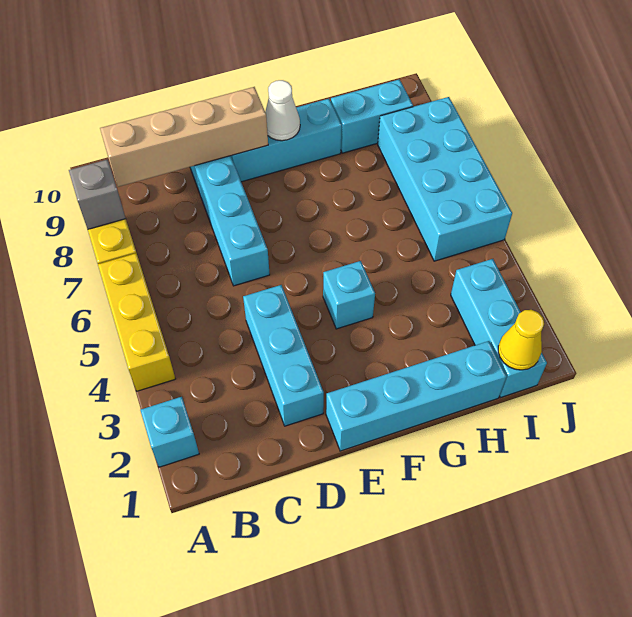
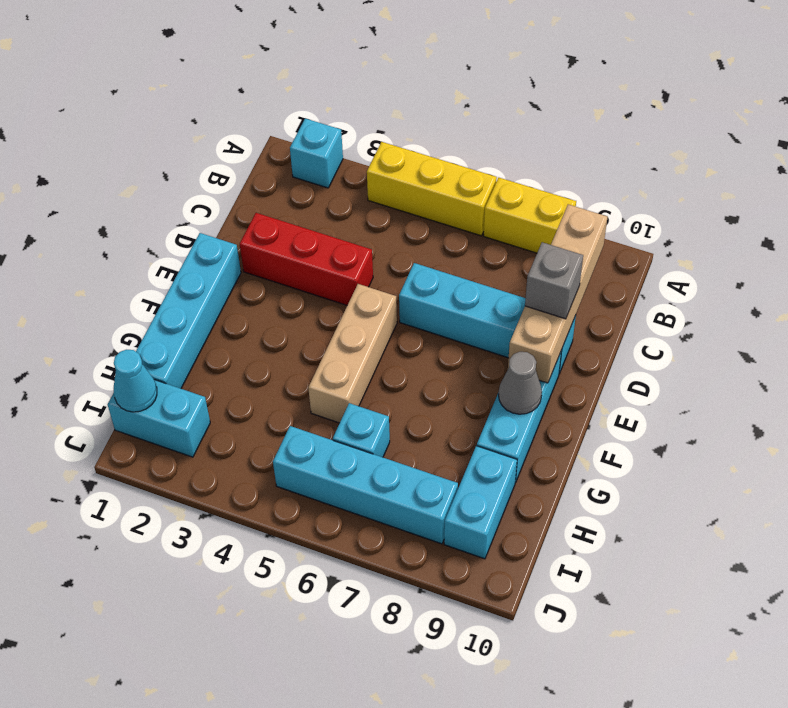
grey brick A8 level 2 -> grey brick D9 level 3
cyan brick D2:D4 level 1 -> red brick D2:D4 level 1
none -> tan brick E5:G5 level 1
cyan brick F4 level 1 -> cyan brick H6 level 1
white cone F9 level 2 -> grey cone F9 level 2
cyan brick I1:I3 level 1 -> cyan brick I1:I2 level 1
yellow cone I1 level 2 -> cyan cone I1 level 2
cyan brick I5:J8 level 1 -> cyan brick I5:I8 level 1

